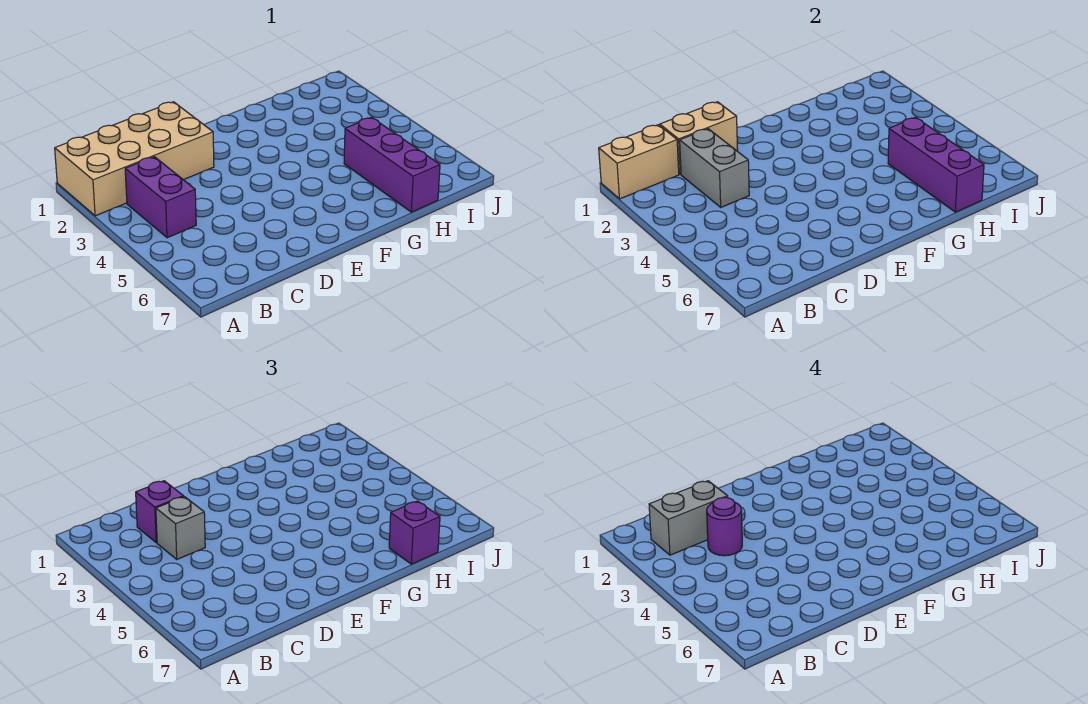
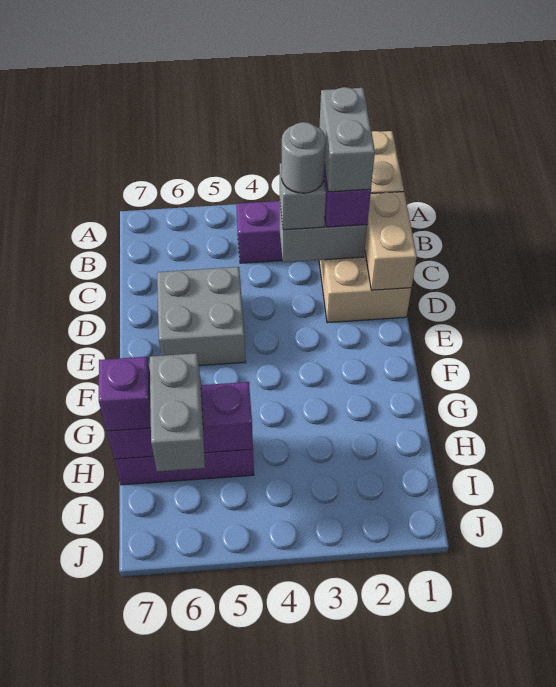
purple round brick C3 level 4 -> grey round brick C3 level 4
none -> grey brick D5:E6 level 1
none -> grey brick H6:I6 level 3

